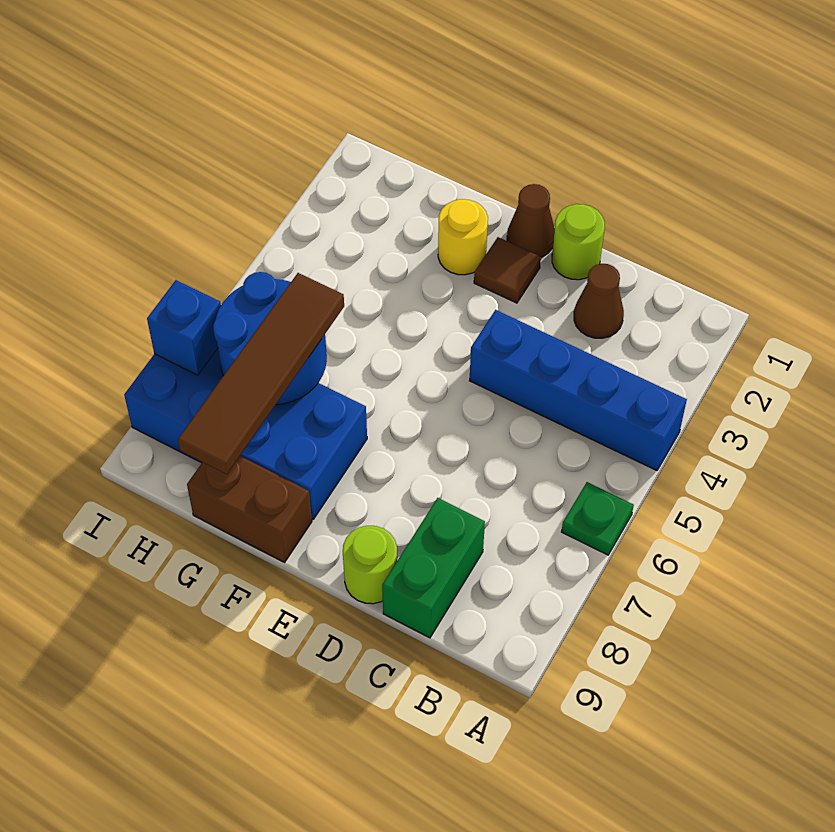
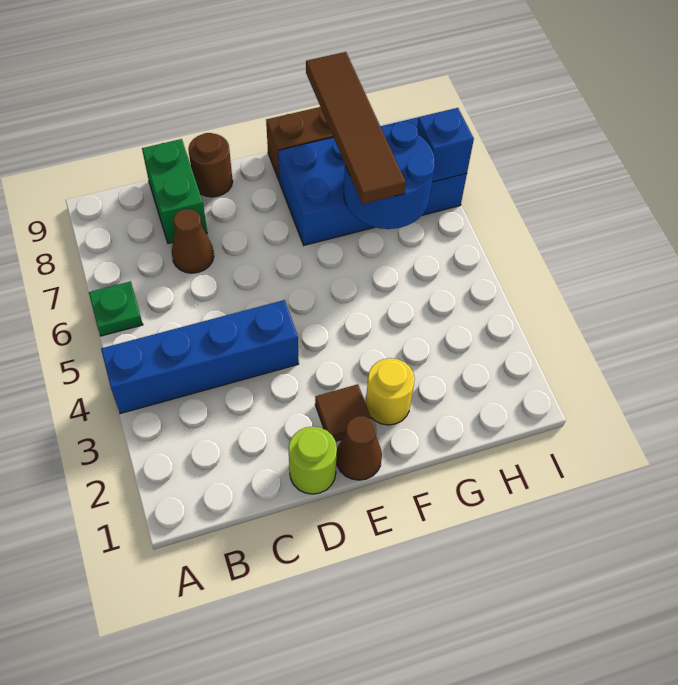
brown cone C2 level 1 -> brown cone C7 level 1
lime round brick D9 level 1 -> brown round brick D9 level 1

